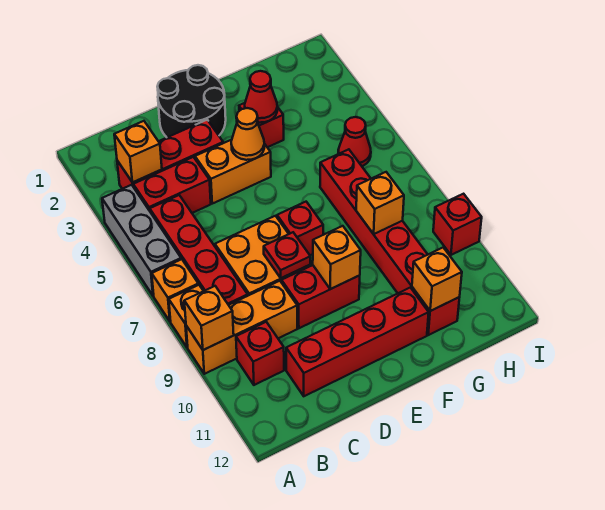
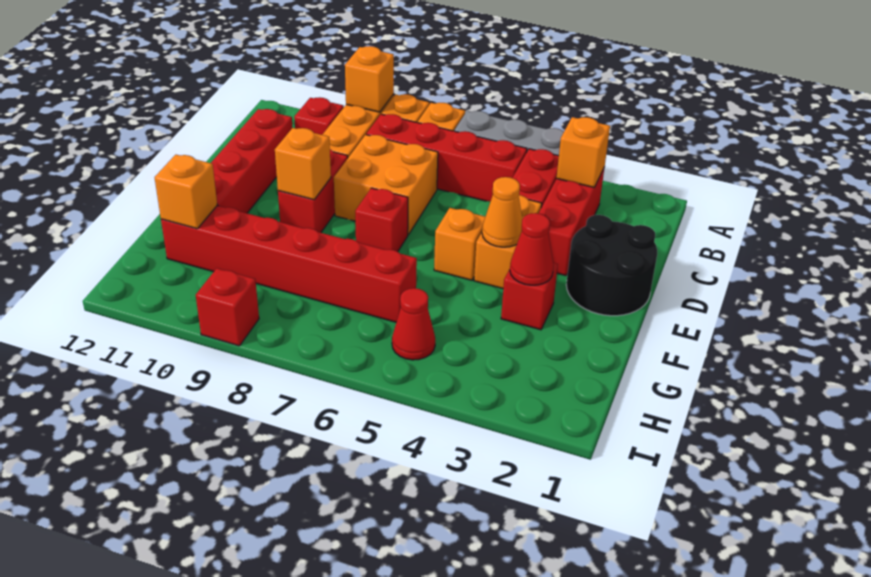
red plate D8 level 2 -> none
orange brick G8 level 2 -> orange brick E5 level 1

